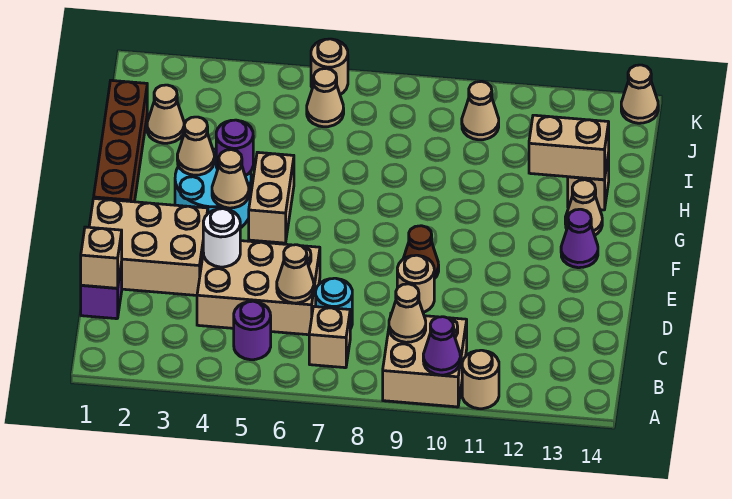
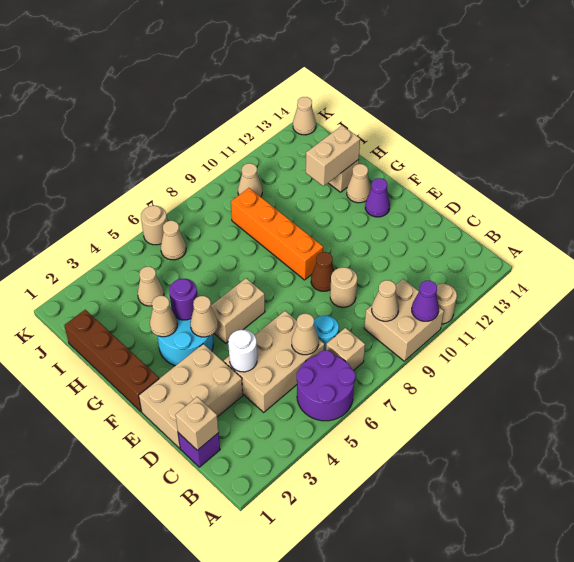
purple round brick B5 level 1 -> purple round brick A5:B6 level 1
tan brick F5:G5 level 1 -> tan brick F5:F6 level 1
none -> orange brick F9:I9 level 1
tan cone I2 level 1 -> tan cone I4 level 1

